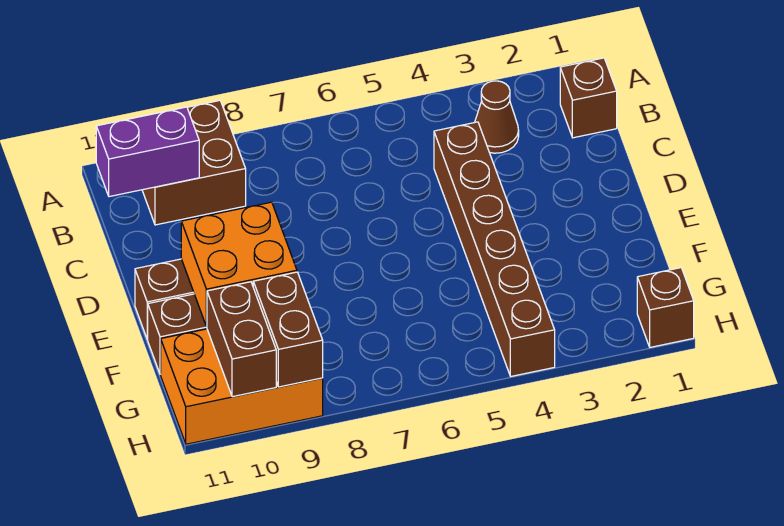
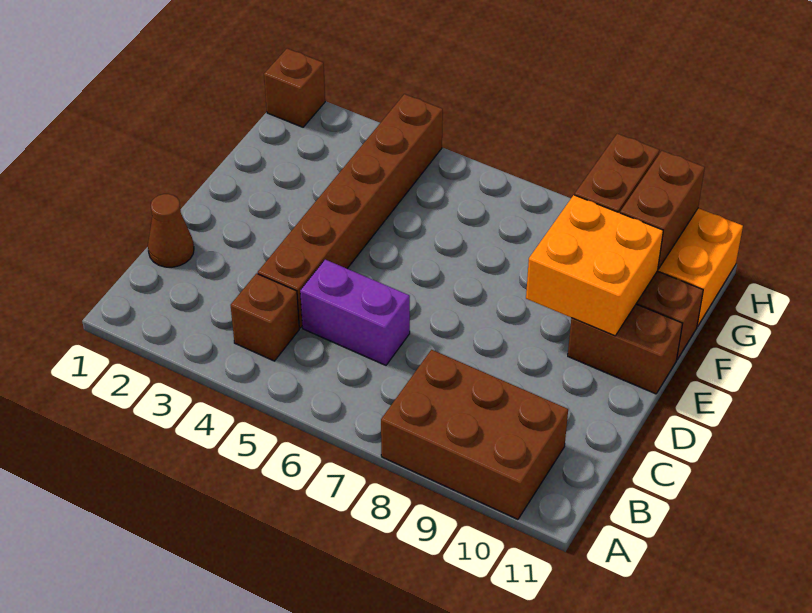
brown brick A9:B10 level 1 -> brown brick A8:B10 level 1
brown brick B1 level 1 -> brown brick B4 level 1
brown cone B3 level 1 -> brown cone C1 level 1
purple brick B10:B11 level 2 -> purple brick C5:C6 level 1

